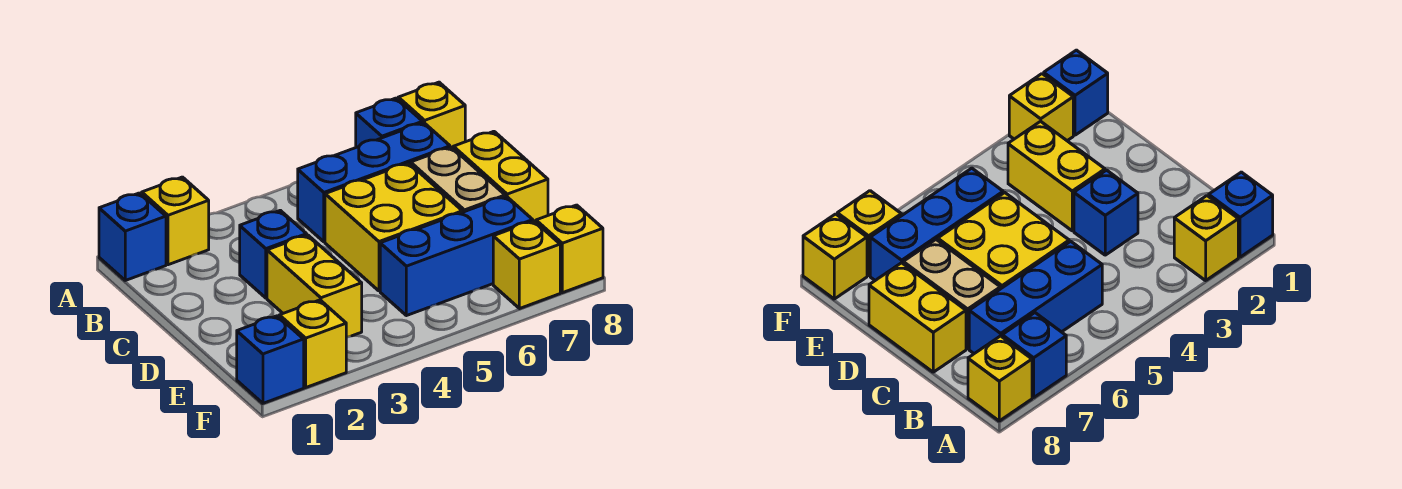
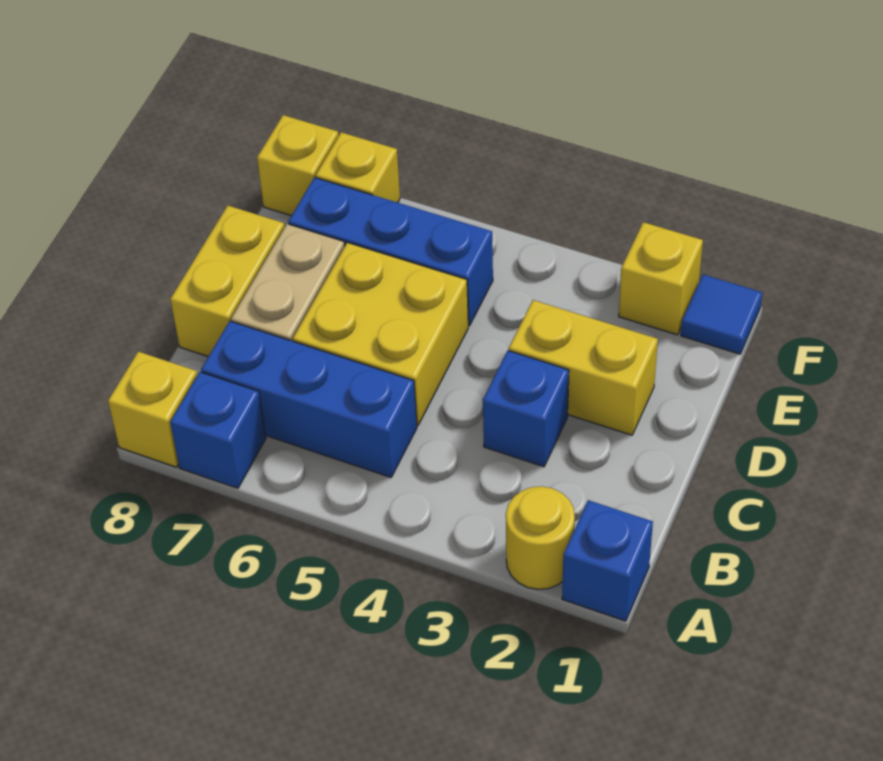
yellow brick A2 level 1 -> yellow round brick A2 level 1
yellow brick D3:E3 level 1 -> yellow brick D2:D3 level 1
blue brick F1 level 1 -> blue tile F1 level 1

